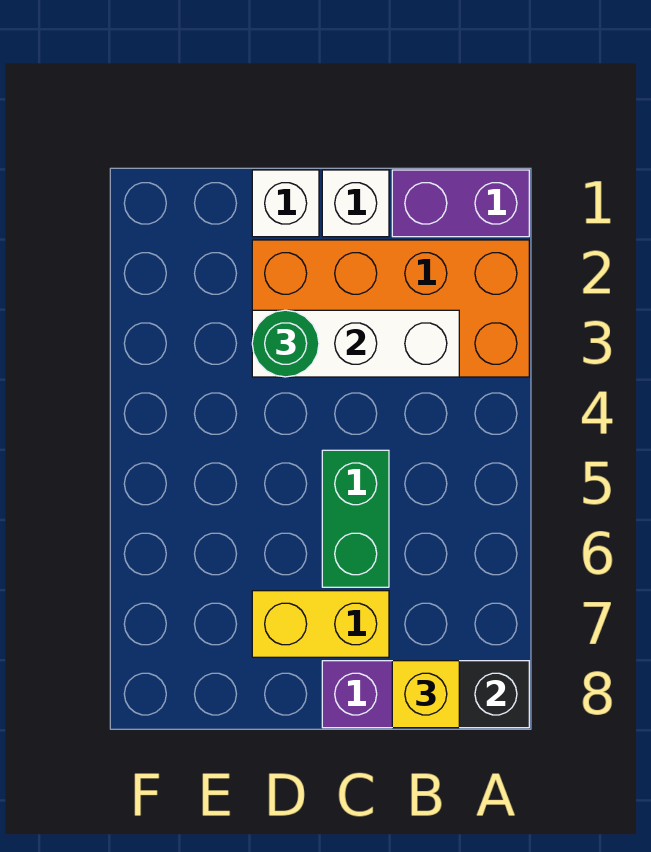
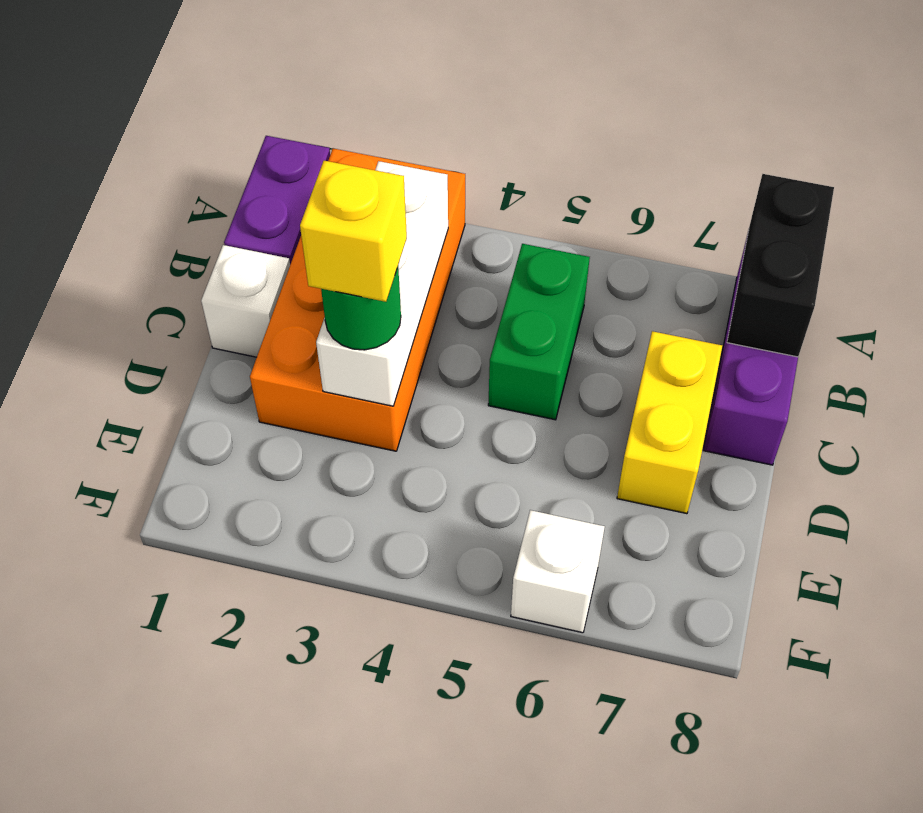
yellow brick B8 level 3 -> yellow brick D3 level 4
green brick C5:C6 level 1 -> green brick B5:C5 level 1
white brick D1 level 1 -> white brick F6 level 1

